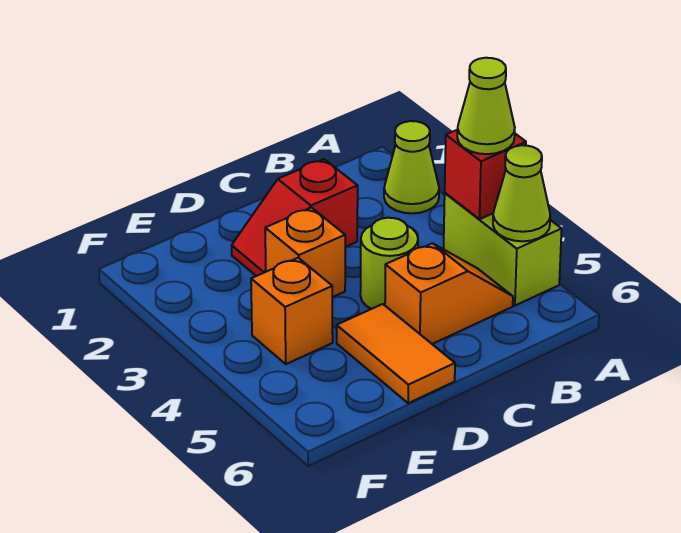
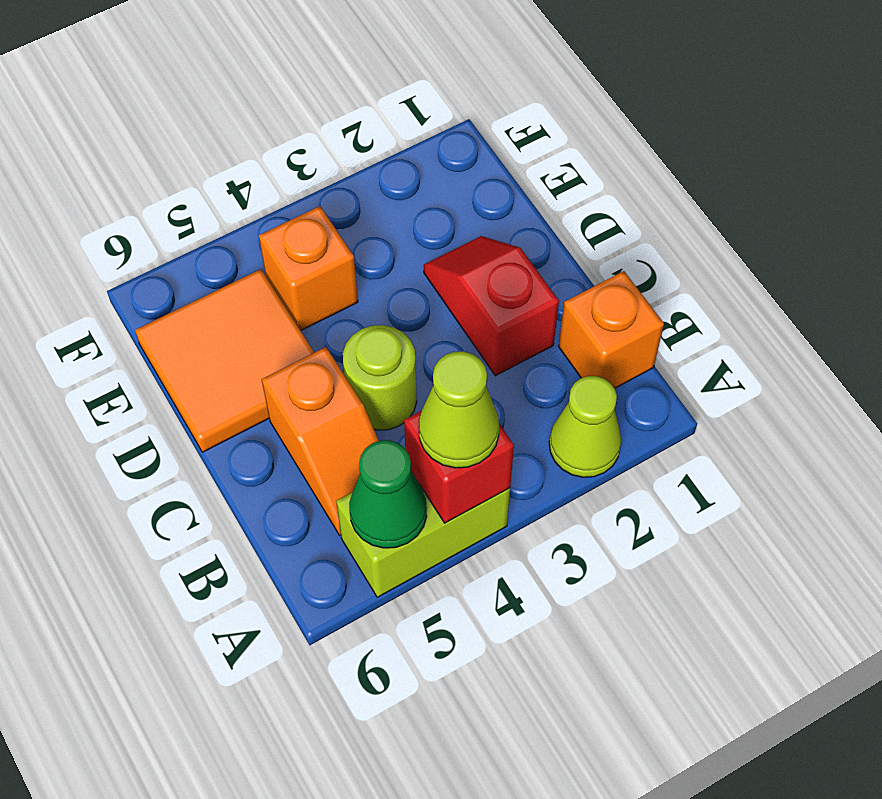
lime cone A5 level 2 -> green cone A5 level 2
orange brick D3 level 1 -> orange brick B1 level 1
orange tile D5:D6 level 1 -> orange tile D5:E6 level 1

